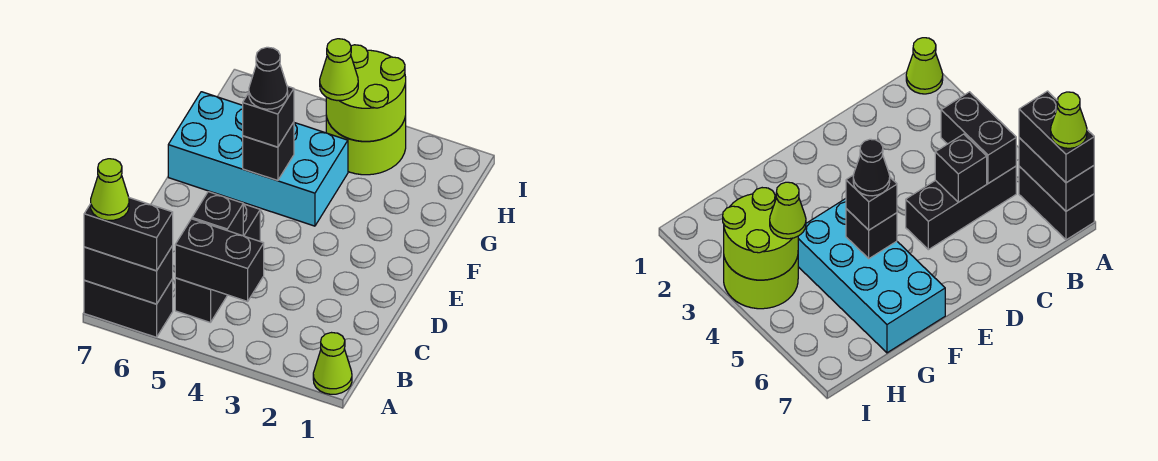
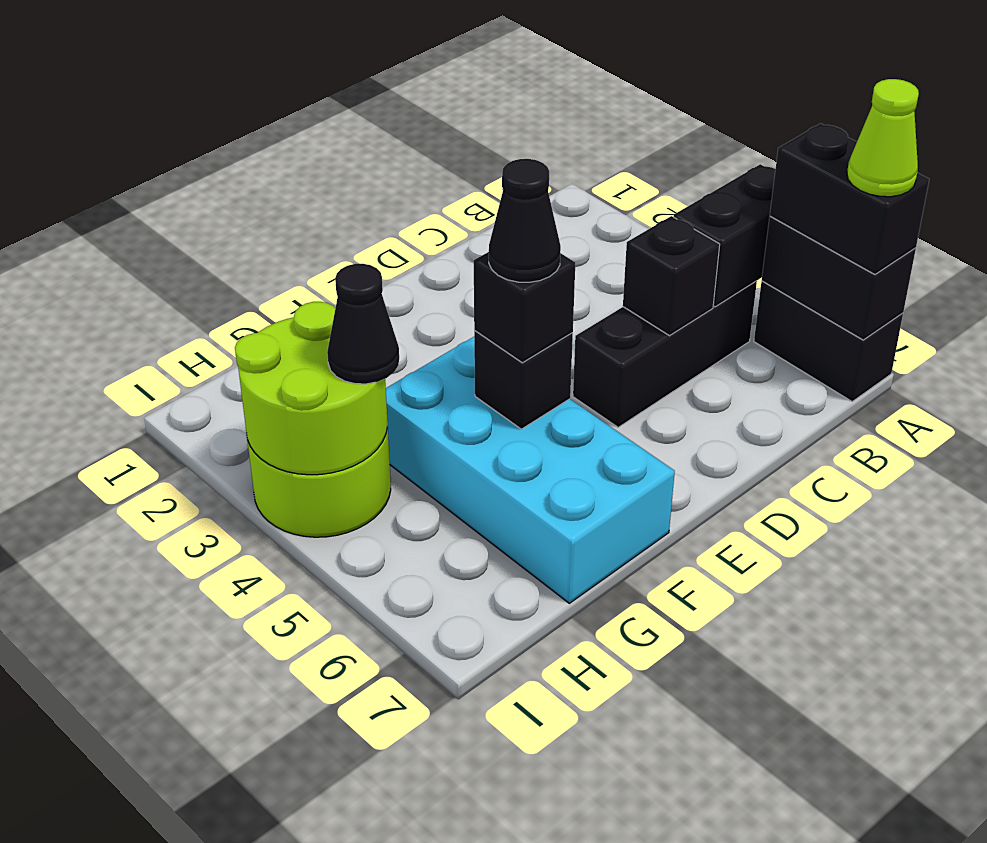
lime cone A1 level 1 -> none
black brick B4:B5 level 2 -> black brick A5:B5 level 2
lime cone H4 level 3 -> black cone H4 level 3

